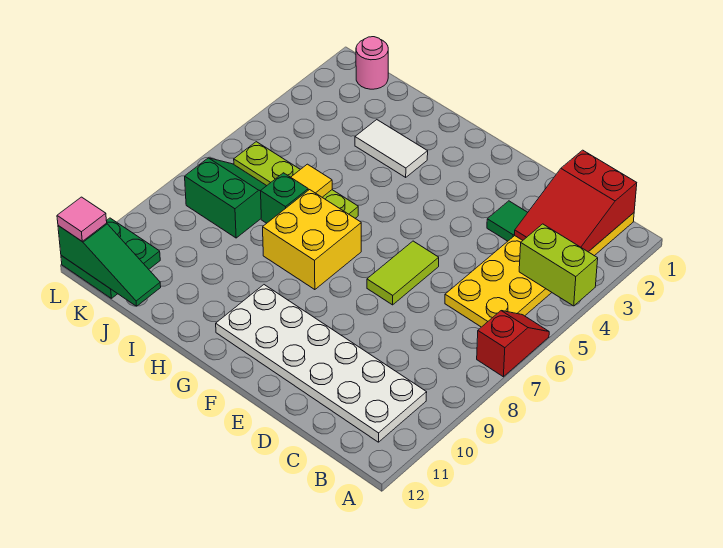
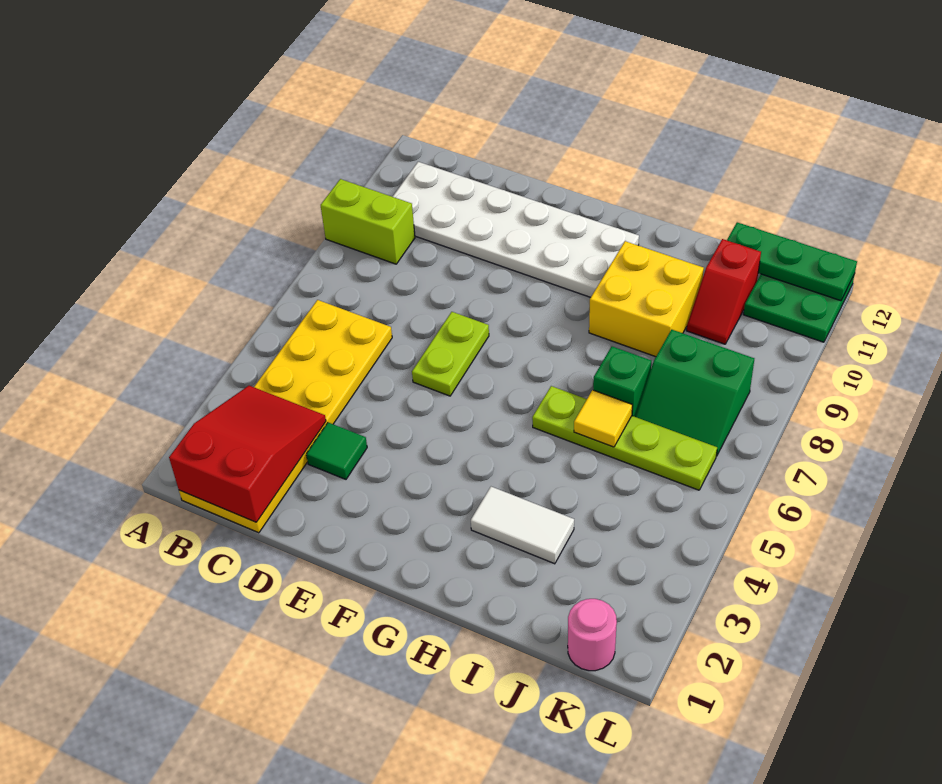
lime brick A4:B4 level 2 -> lime brick A9:B9 level 1
red slope A6:A7 level 1 top 7 -> red slope J10:J11 level 1 top 11
lime tile E6:E7 level 1 -> lime plate E6:E7 level 1
yellow brick G7:H8 level 1 -> yellow brick H9:I10 level 1
green slope J12:L12 level 2 top L -> green plate J12:L12 level 2
pink tile L12 level 3 -> none

